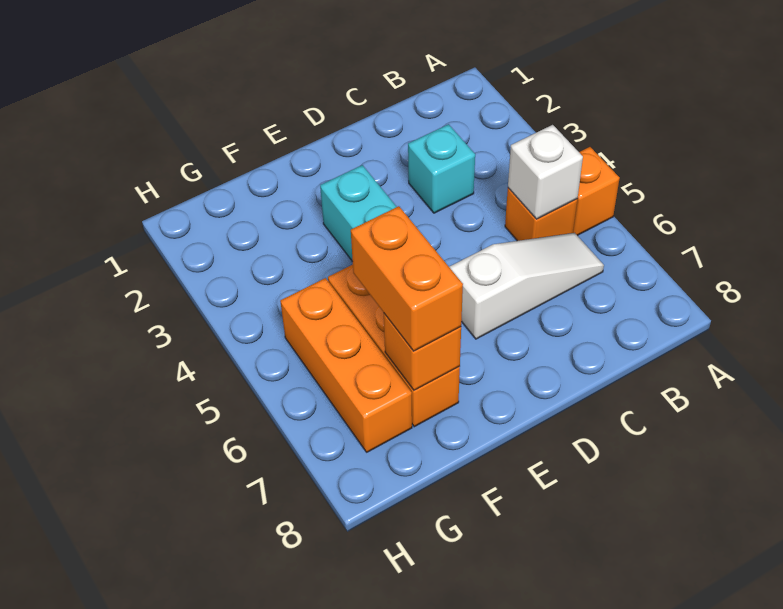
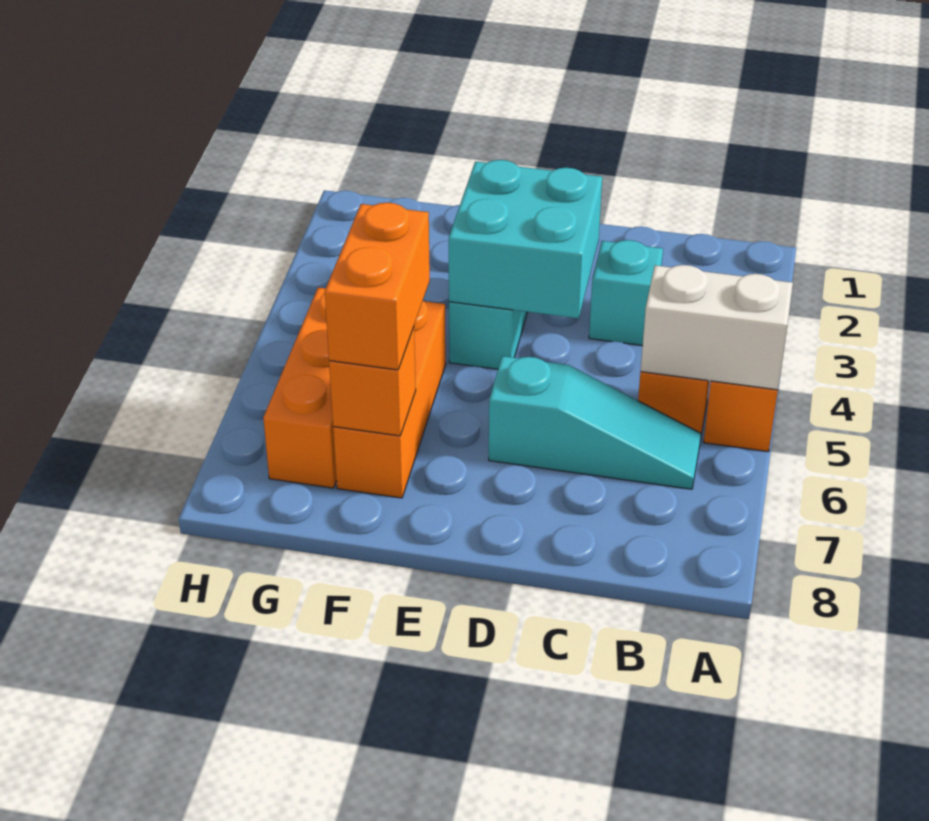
white brick B5 level 2 -> white brick A5:B5 level 2
white slope B6:D6 level 1 top D -> cyan slope B6:D6 level 1 top D
none -> cyan brick D3:E4 level 2

